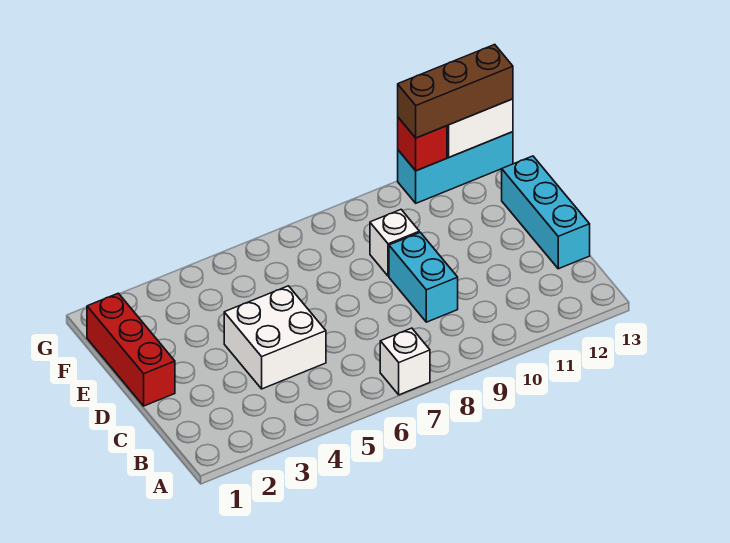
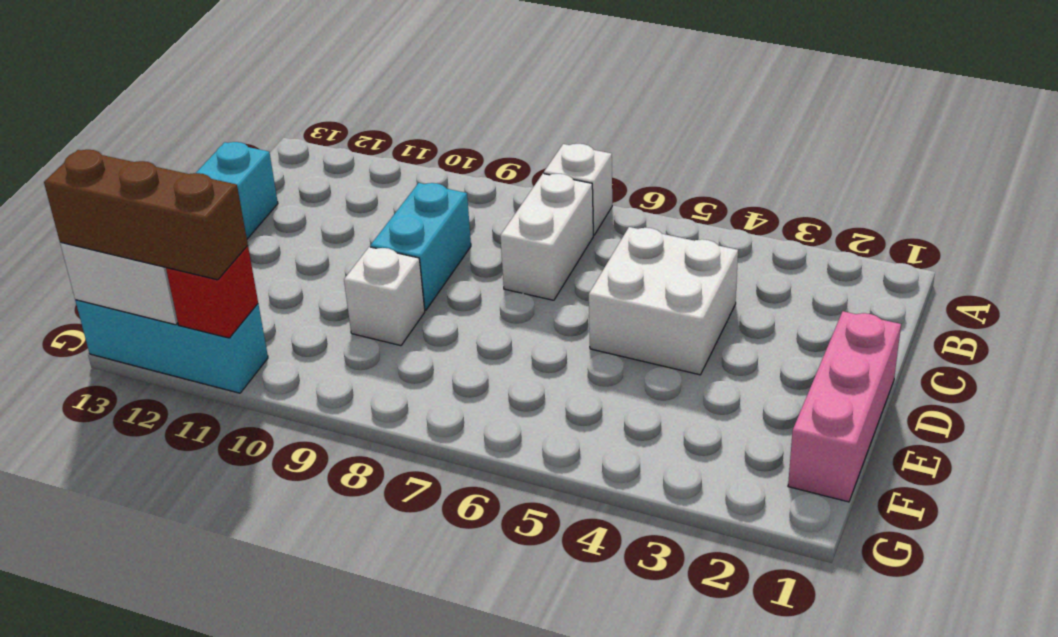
none -> white brick B7:C7 level 1
red brick D1:F1 level 1 -> pink brick D1:F1 level 1

